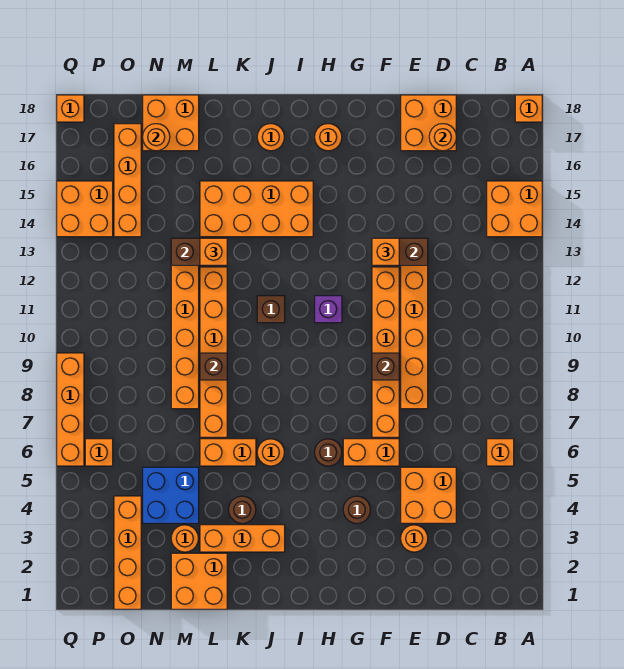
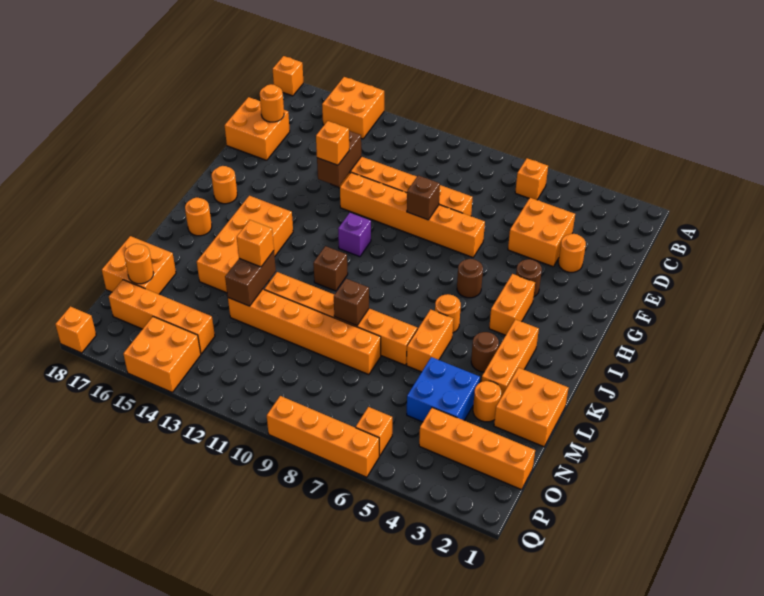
orange brick F6:G6 level 1 -> orange brick H4:I4 level 1

